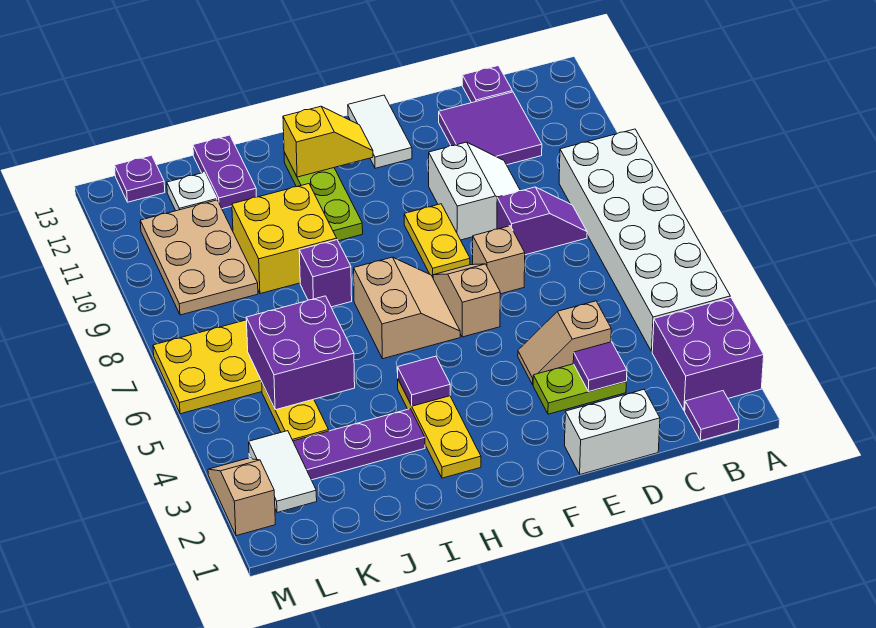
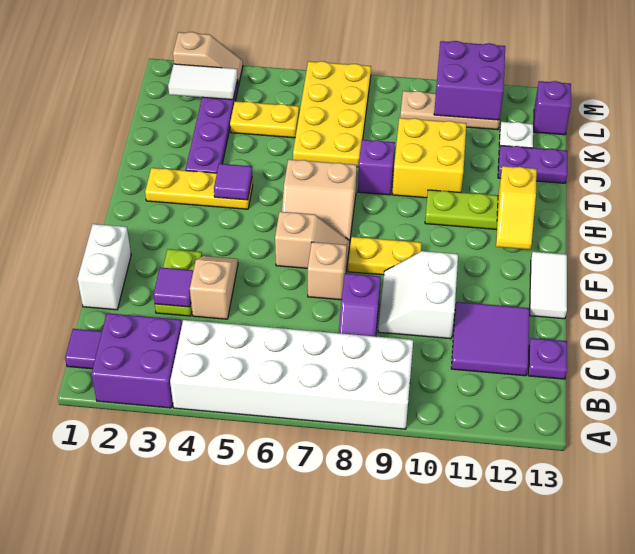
white slope D9:E10 level 1 top E -> white slope D9:E10 level 1 top 10
white tile F12:F13 level 1 -> white tile E13:F13 level 1
purple brick J5:K6 level 2 -> purple brick L10:M11 level 2
tan plate K9:L11 level 1 -> tan plate L9:L11 level 1
purple plate L13 level 1 -> purple brick L13 level 1

